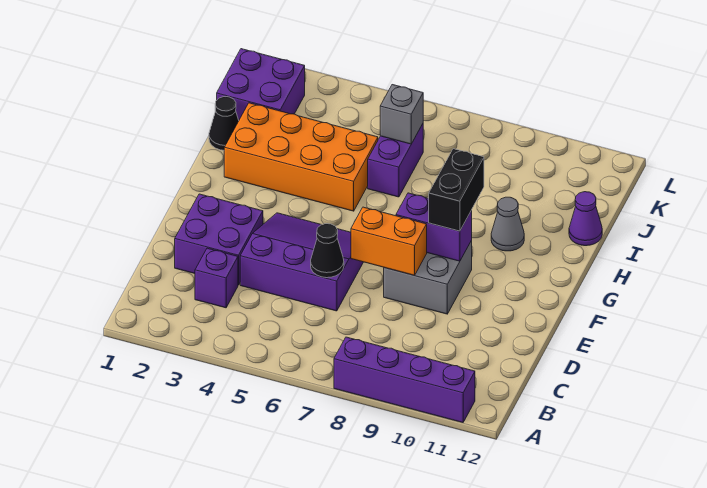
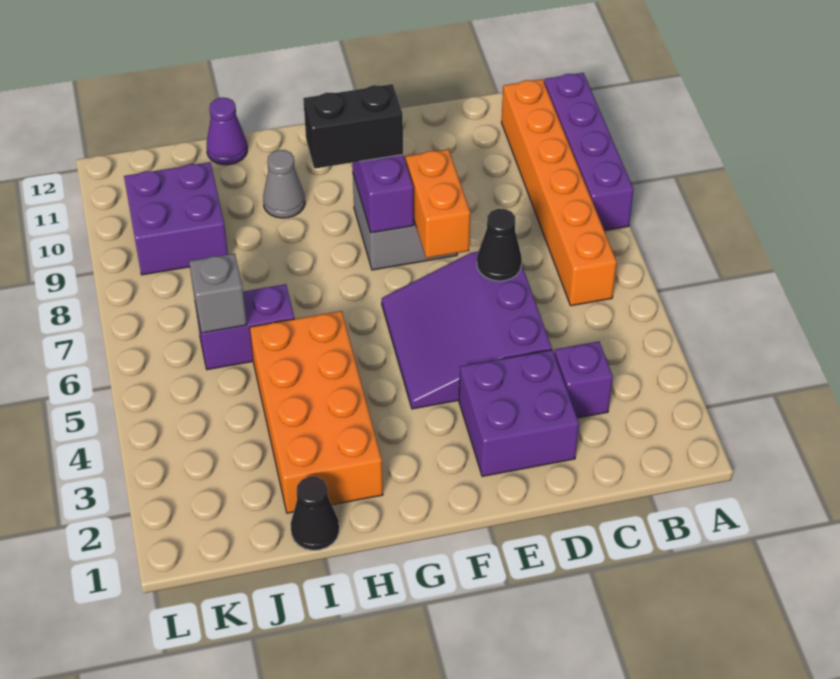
none -> orange brick B6:B11 level 1
purple brick J1:K2 level 1 -> purple brick J9:K10 level 1

